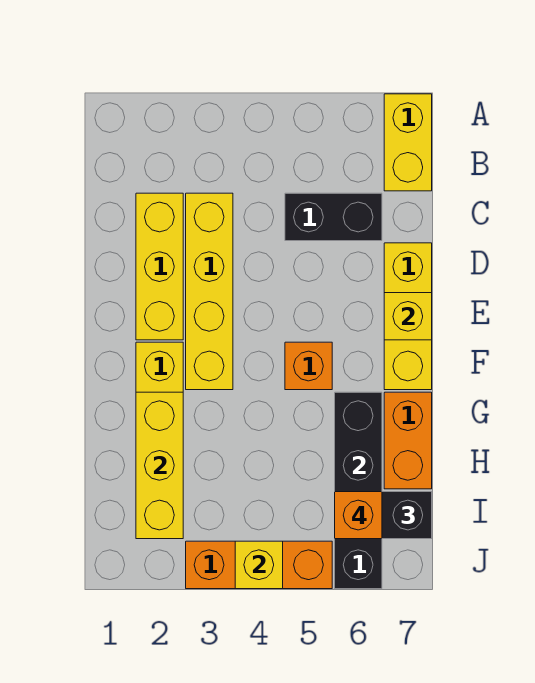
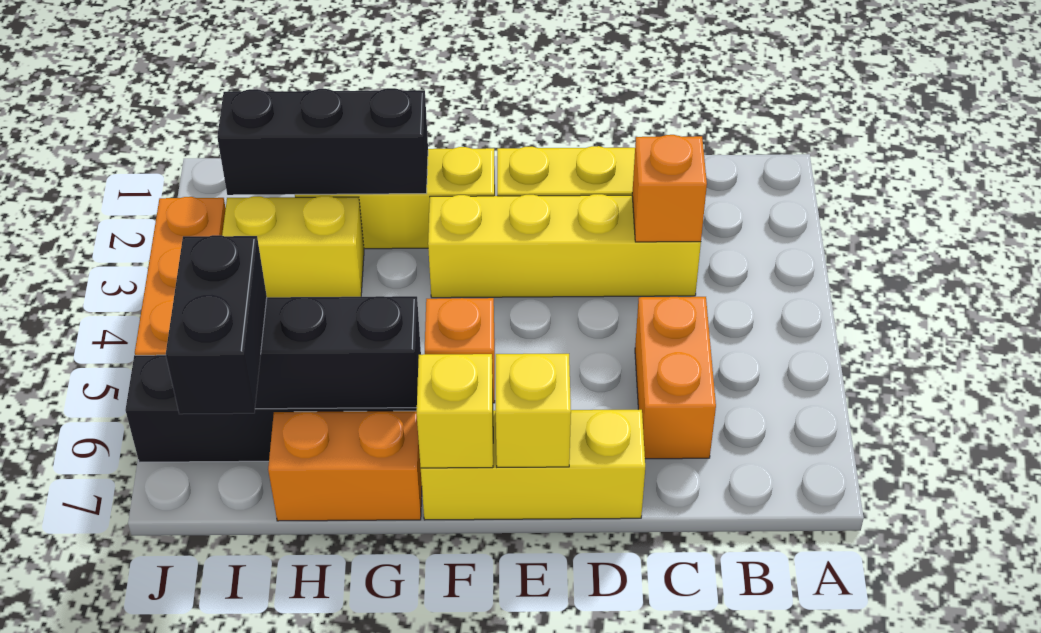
yellow brick A7:B7 level 1 -> yellow brick H3:I3 level 1
black brick C5:C6 level 1 -> orange brick C5:C6 level 1
yellow brick G2:I2 level 2 -> black brick G2:I2 level 2
orange brick I6 level 4 -> orange brick C3 level 2
yellow brick J4 level 2 -> yellow brick F7 level 2

